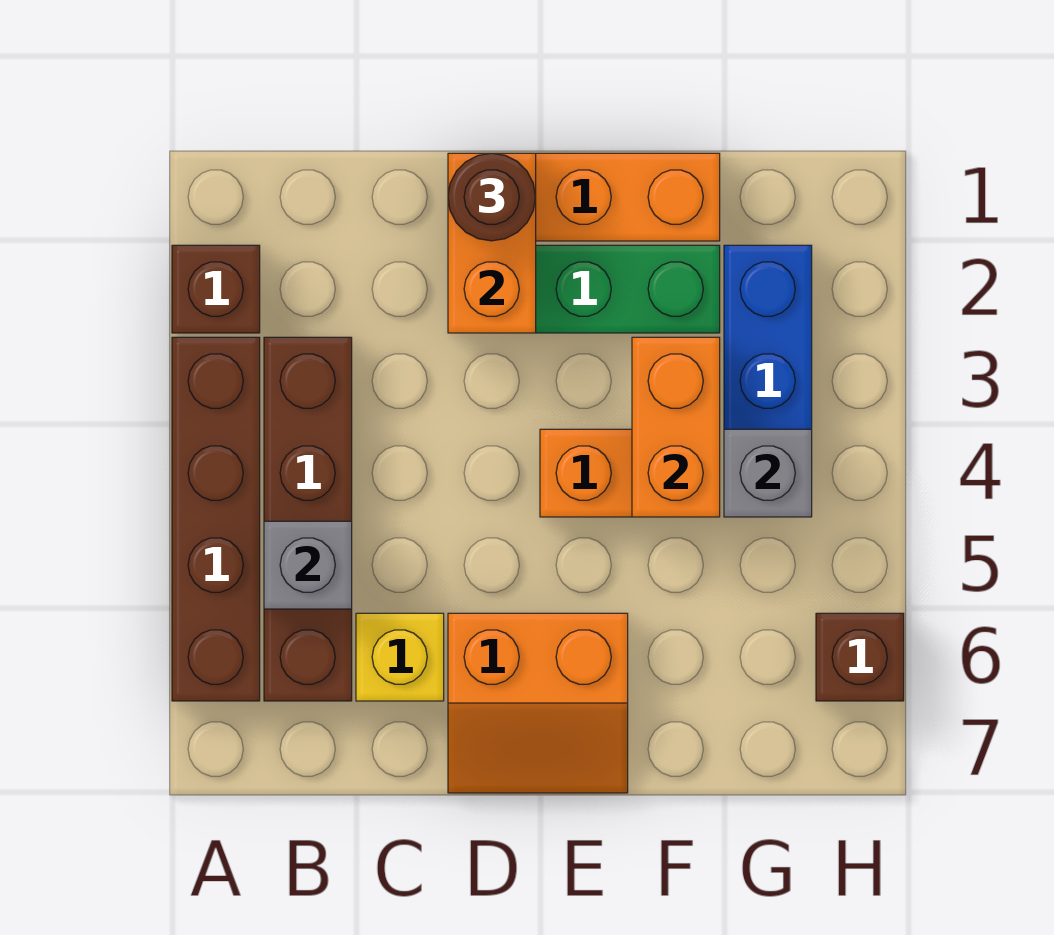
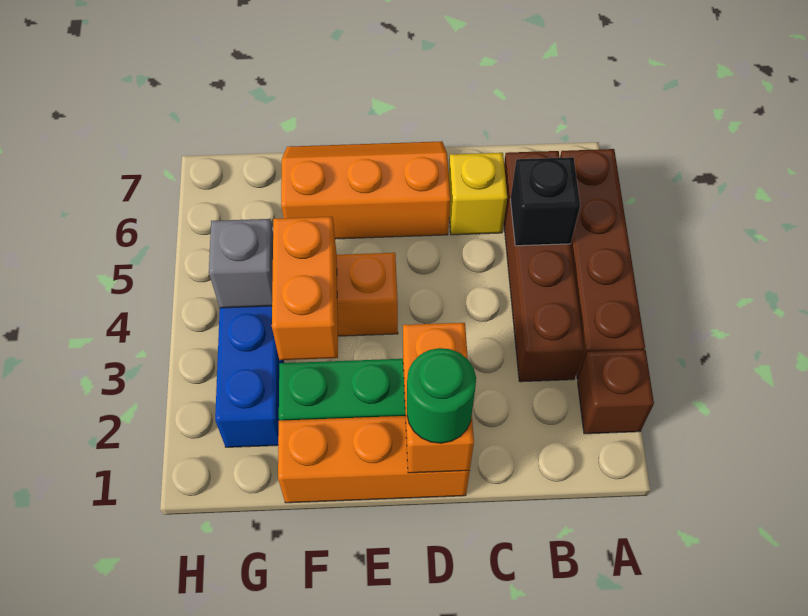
grey brick B5 level 2 -> black brick B5 level 2
brown round brick D1 level 3 -> green round brick D1 level 3
orange slope D6:E7 level 1 top 6 -> orange slope D6:F7 level 1 top 6
brown brick H6 level 1 -> none

